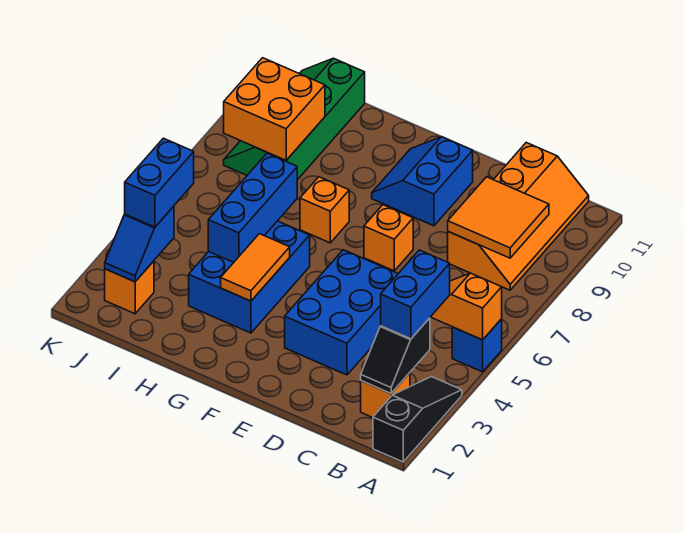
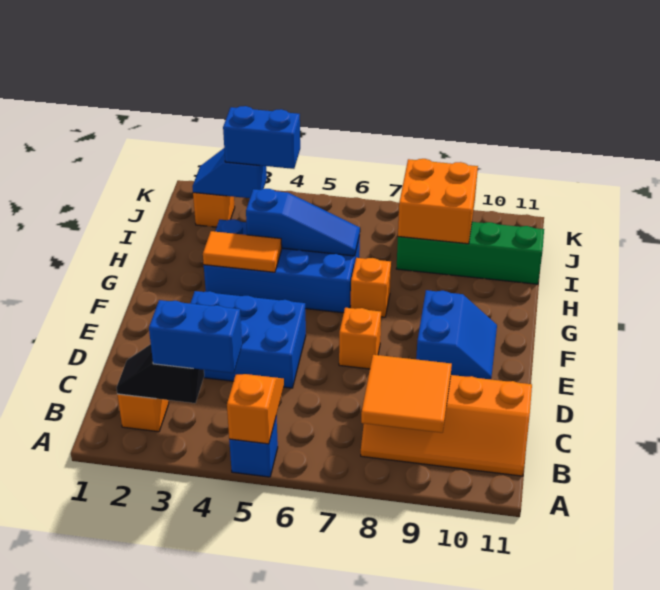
black slope A1:A3 level 1 top 1 -> none
blue slope E9:F10 level 1 top E -> blue slope E9:F10 level 1 top 9
blue brick G3:H5 level 1 -> blue brick G3:H6 level 1
blue brick H4:H6 level 2 -> blue slope H4:H6 level 2 top 4

